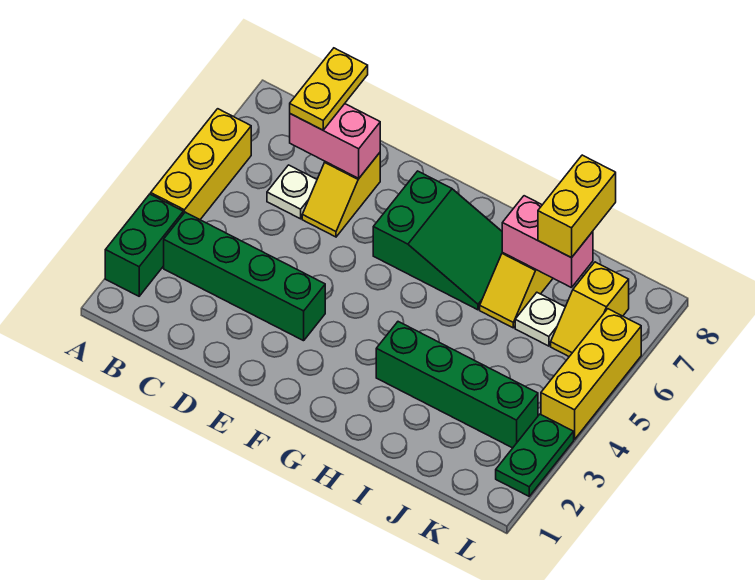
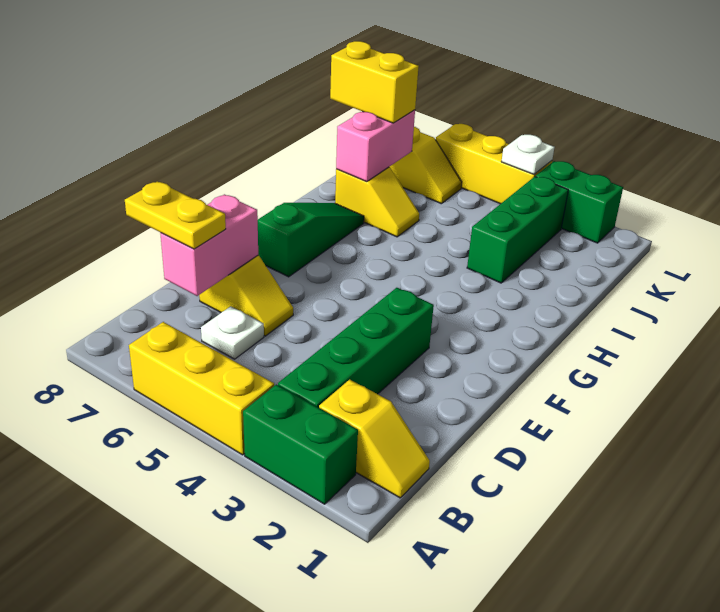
none -> yellow slope B1:B2 level 1 top 2
green slope F6:H7 level 1 top F -> green slope F7:H7 level 1 top F
green brick H3:K3 level 1 -> green brick I3:K3 level 1
white plate J6 level 1 -> white plate L4 level 2
green plate L2:L3 level 1 -> green brick L2:L3 level 1

